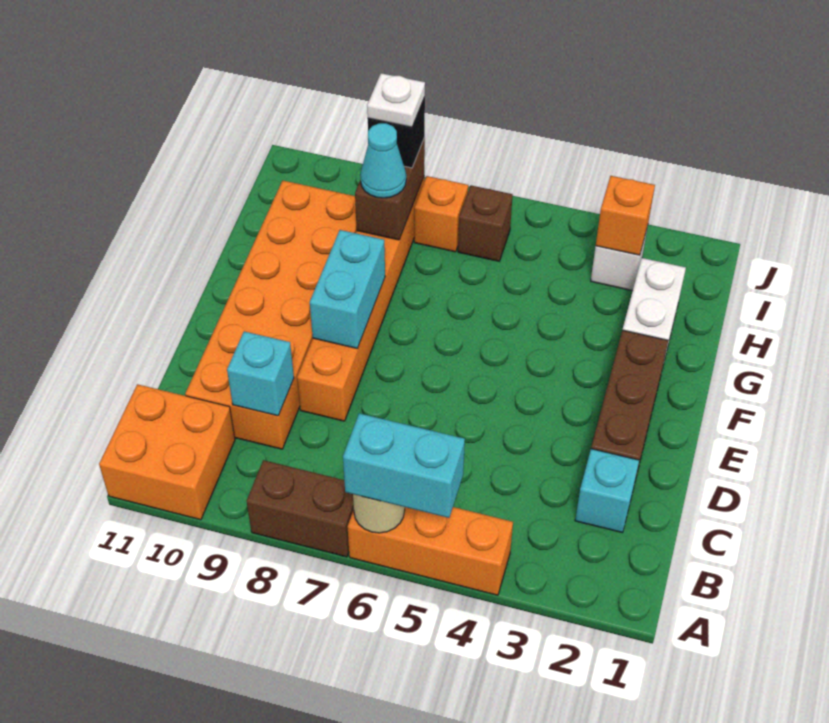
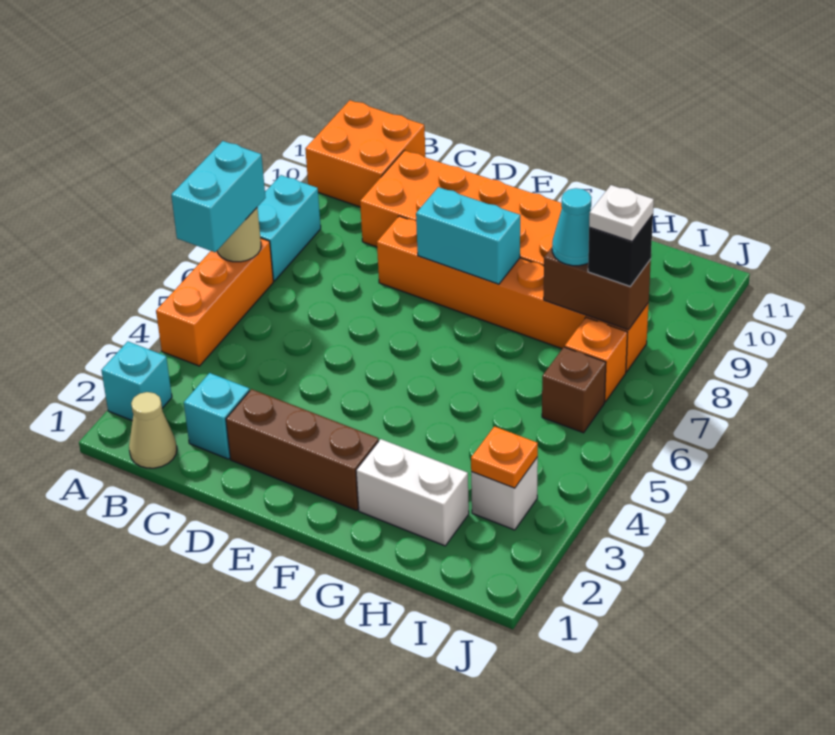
brown brick A7:A8 level 1 -> cyan brick A7:A8 level 1
none -> tan cone B1 level 1
cyan brick C9 level 2 -> cyan brick A2 level 1
orange brick I3 level 2 -> orange plate I3 level 2

